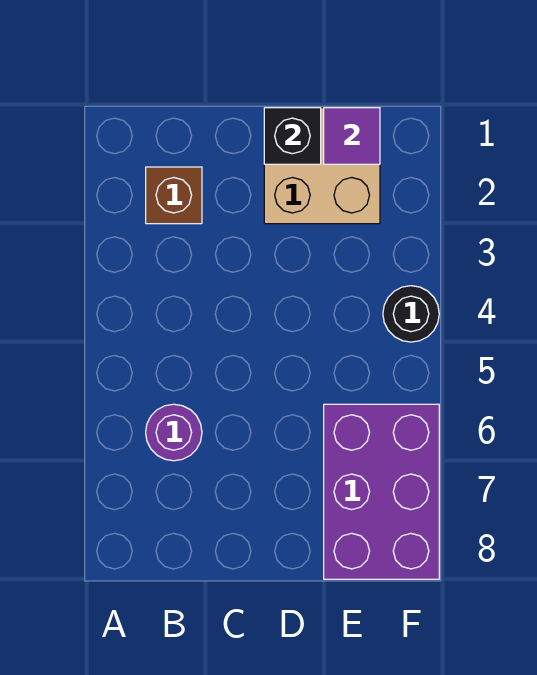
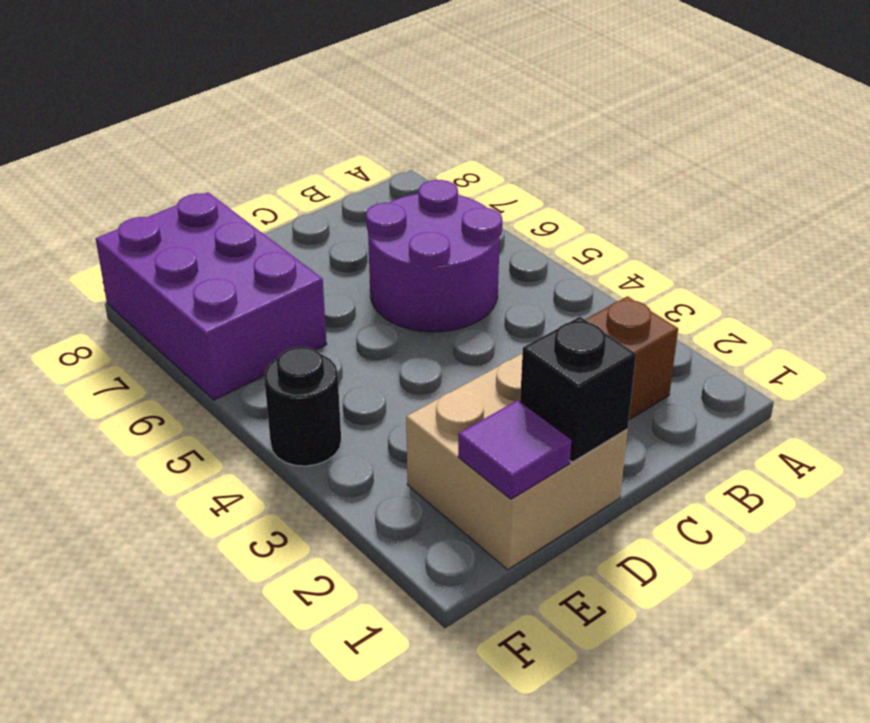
purple round brick B6 level 1 -> purple round brick B5:C6 level 1

